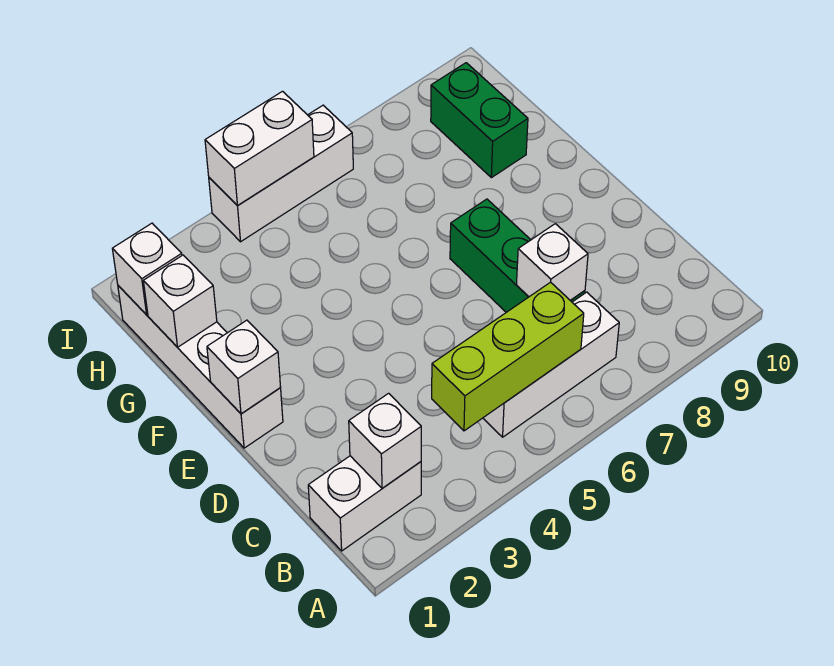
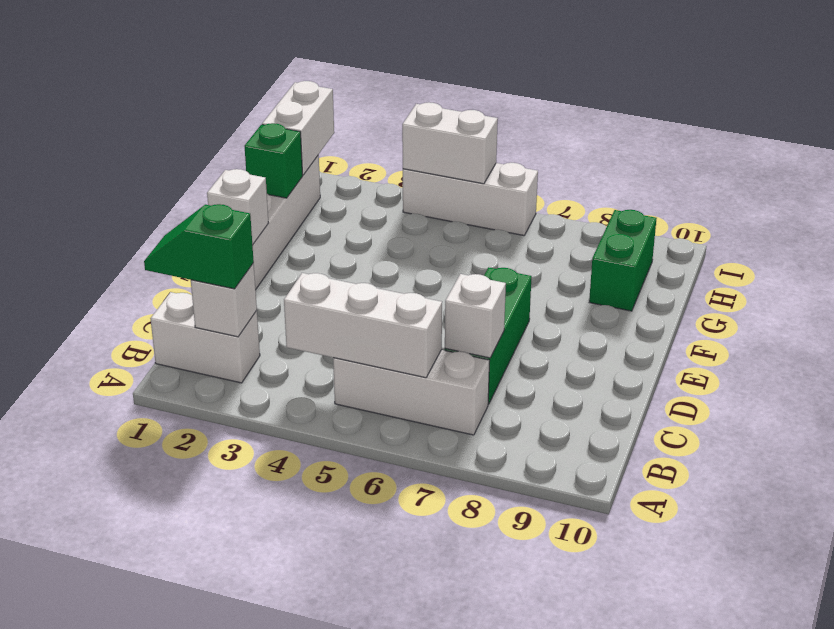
none -> green slope B1:B2 level 3 top 2
lime brick B4:B6 level 2 -> white brick B4:B6 level 2
white brick G1 level 2 -> green brick G1 level 2
white brick H1 level 2 -> white brick H1:I1 level 2

